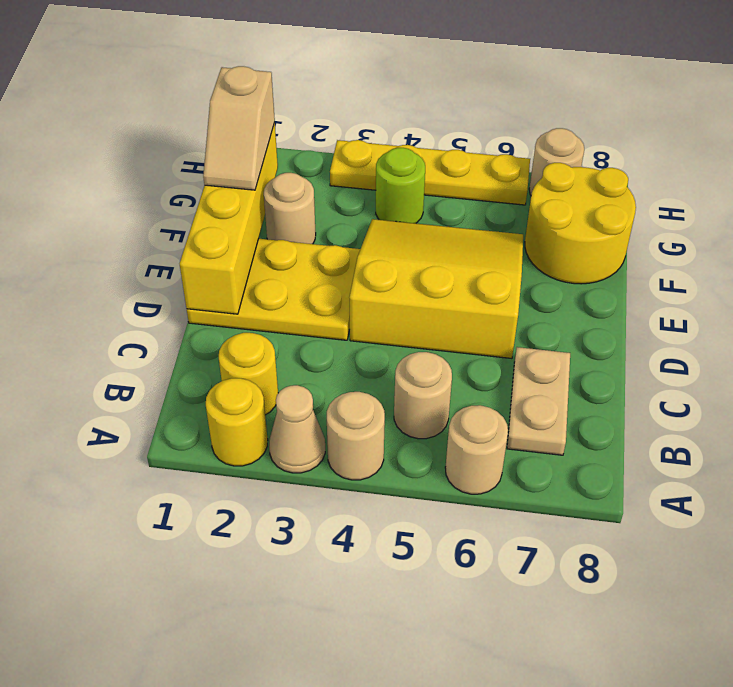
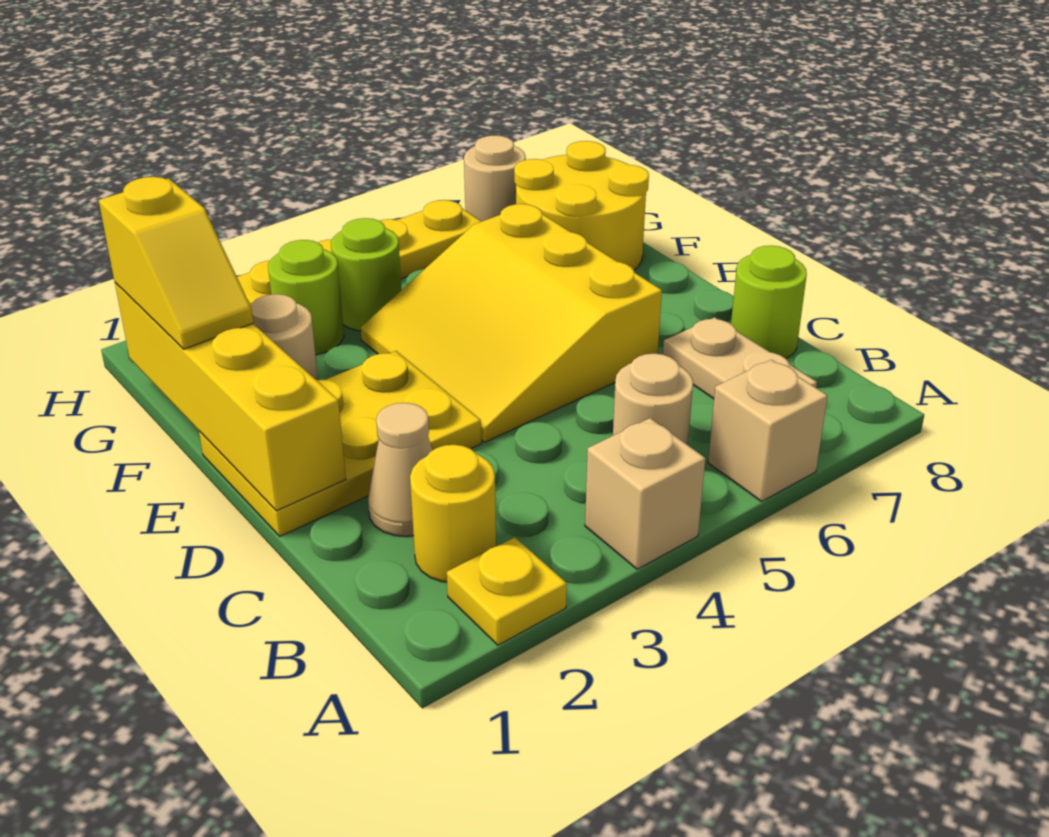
yellow round brick A2 level 1 -> yellow plate A2 level 1
tan cone A3 level 1 -> tan cone C2 level 1
tan round brick A4 level 1 -> tan brick A4 level 1
tan round brick A6 level 1 -> tan brick A6 level 1
none -> lime round brick C8 level 1
yellow slope D4:F6 level 1 top D -> yellow slope D4:F6 level 1 top 6
tan slope F1:G1 level 3 top G -> yellow slope F1:G1 level 3 top G
none -> lime round brick G3 level 1

